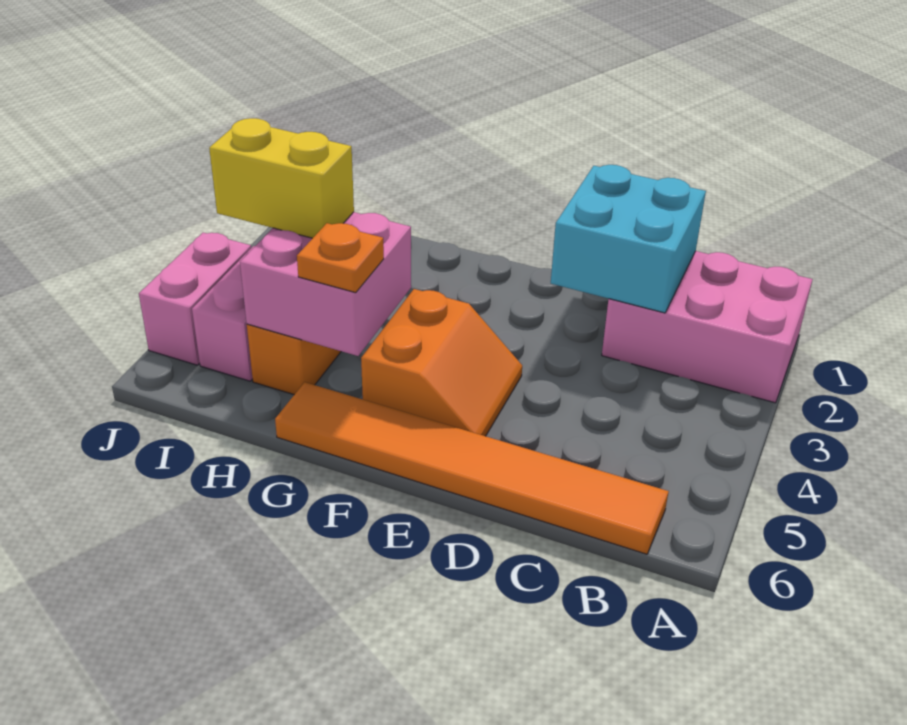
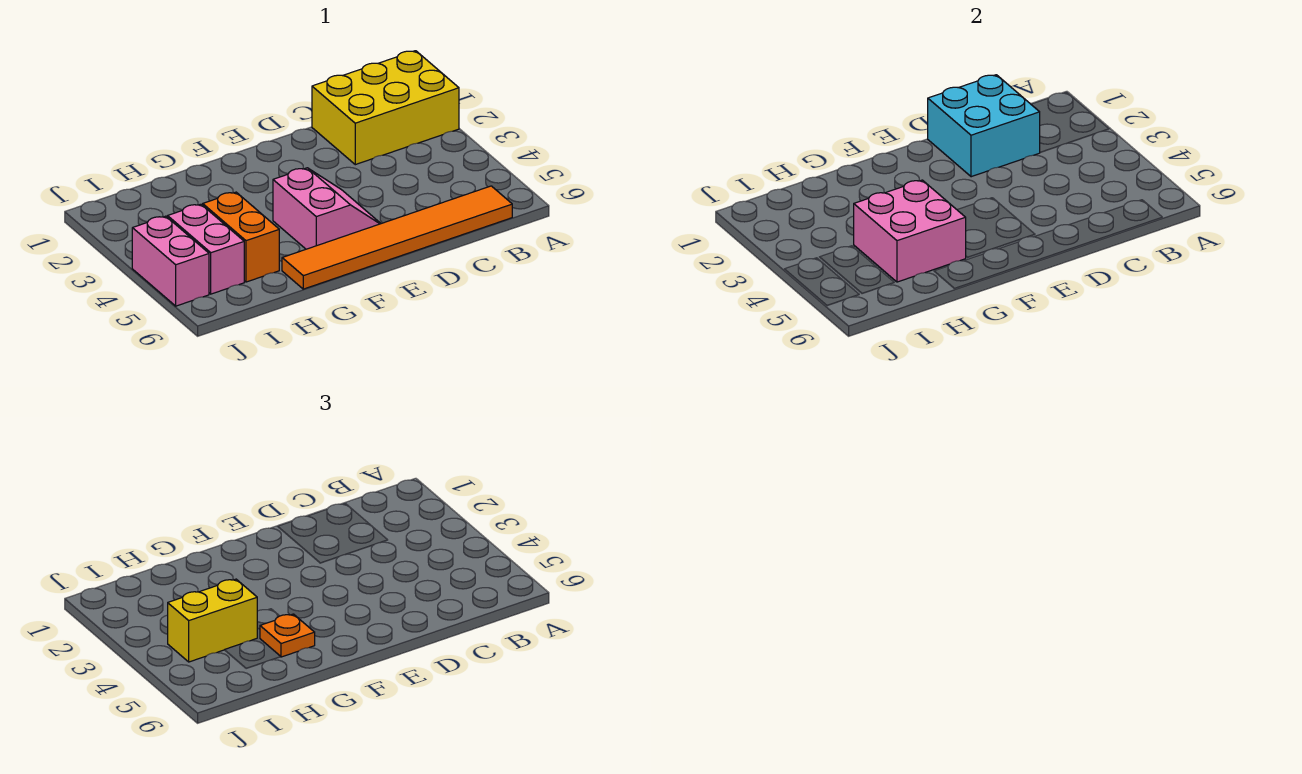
pink brick A1:C2 level 1 -> yellow brick A1:C2 level 1
orange slope E4:F5 level 1 top F -> pink slope E4:F5 level 1 top F

